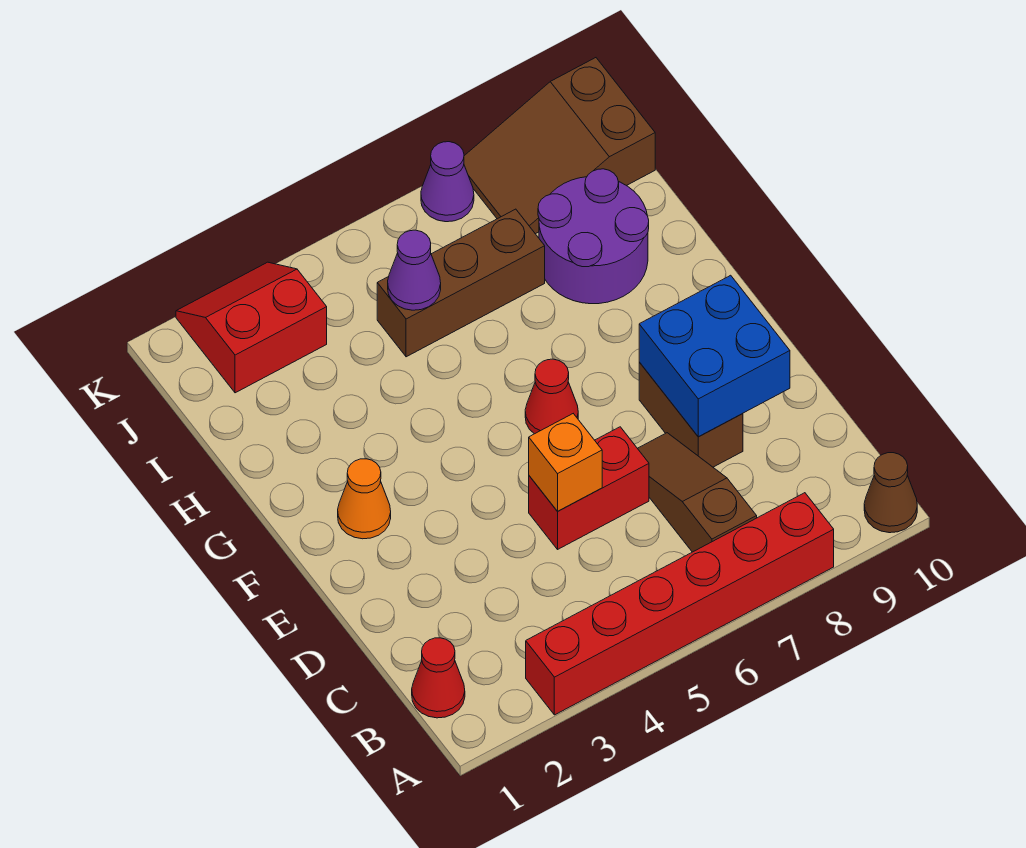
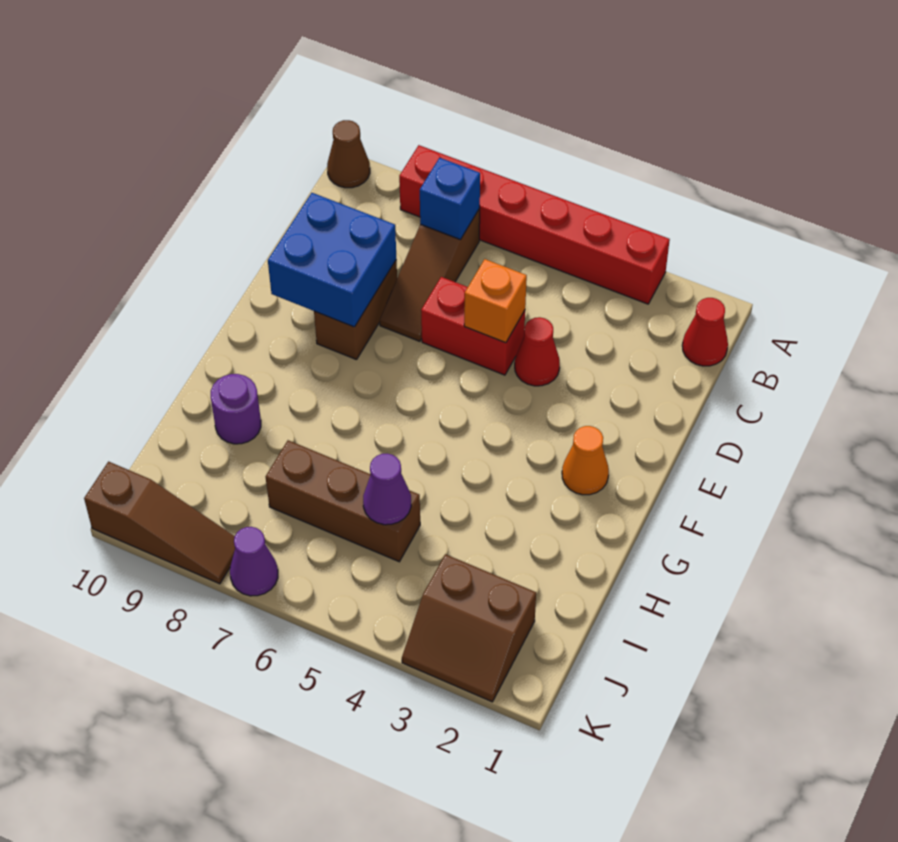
none -> blue brick B7 level 2
red cone F6 level 1 -> red cone D4 level 1
purple round brick H8:I9 level 1 -> purple round brick H9 level 1
red slope J2:K3 level 1 top J -> brown slope J2:K3 level 1 top J
brown slope J8:K10 level 1 top 10 -> brown slope K8:K10 level 1 top 10

